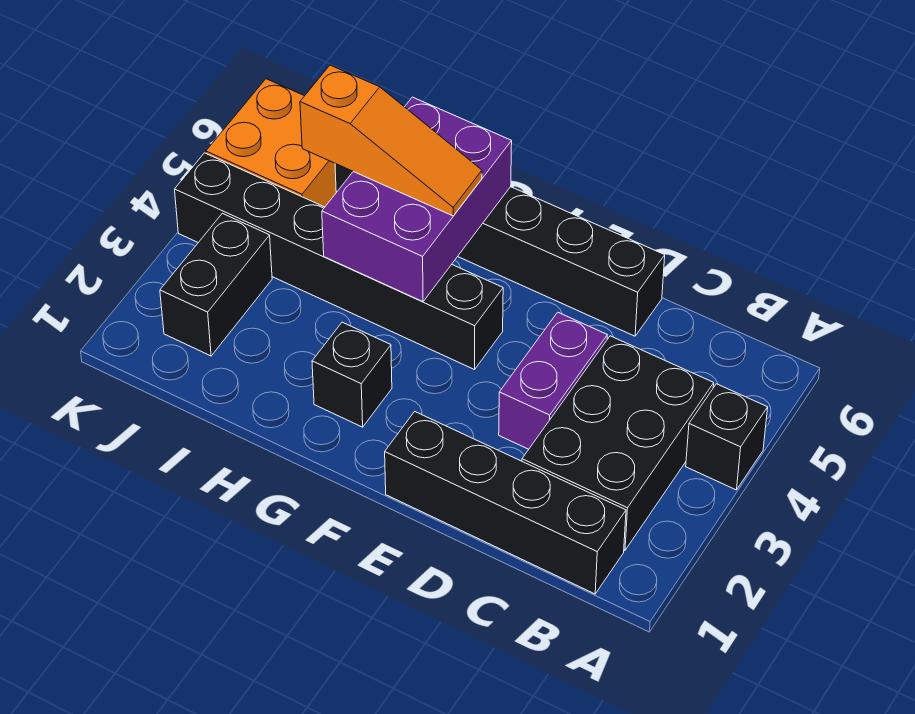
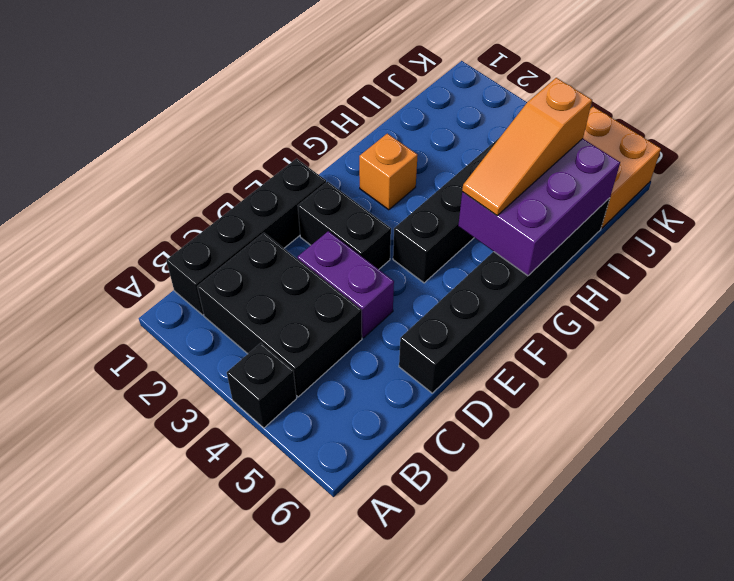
black brick G2 level 1 -> orange brick G2 level 1
purple brick G4:H6 level 2 -> purple brick G5:I6 level 2
black brick J2:J3 level 1 -> black brick E2:E3 level 1

